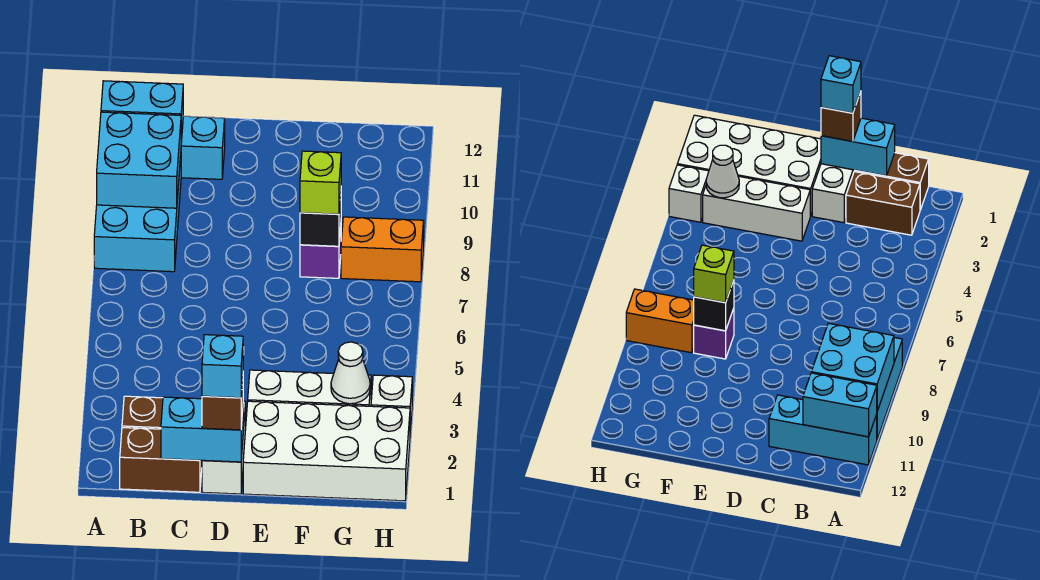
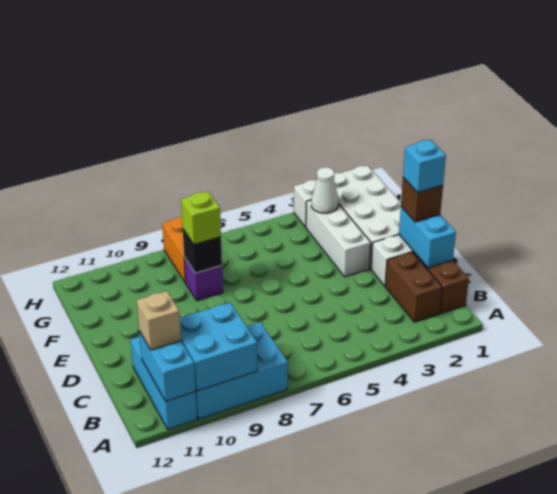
none -> tan brick B11 level 3

